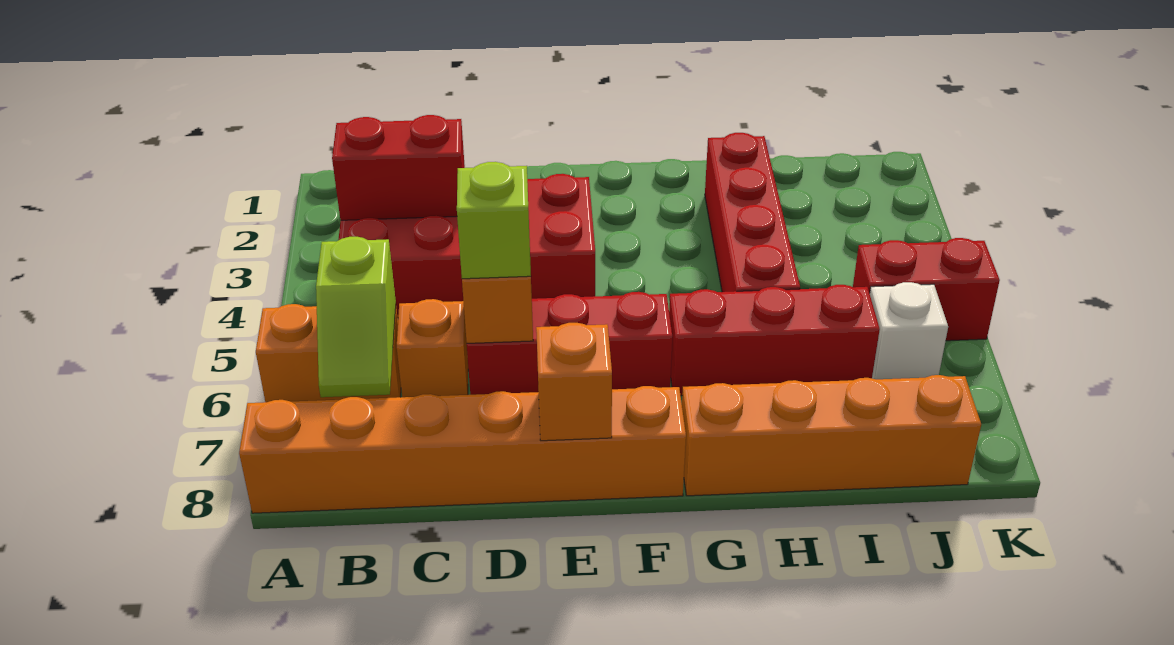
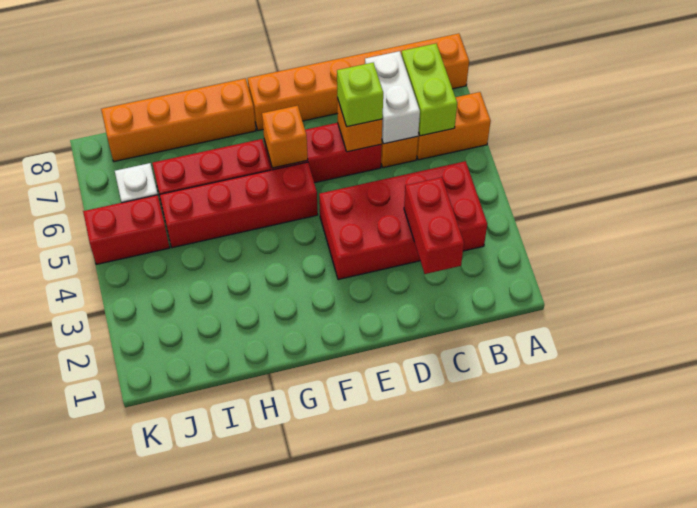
red brick B3:C3 level 2 -> red brick C2:C3 level 2
lime slope B6:B7 level 2 top 6 -> lime brick B6:B7 level 2
none -> white brick C6:C7 level 2
orange brick E8 level 2 -> orange brick F6 level 2
red brick H2:H5 level 1 -> red brick F5:I5 level 1

